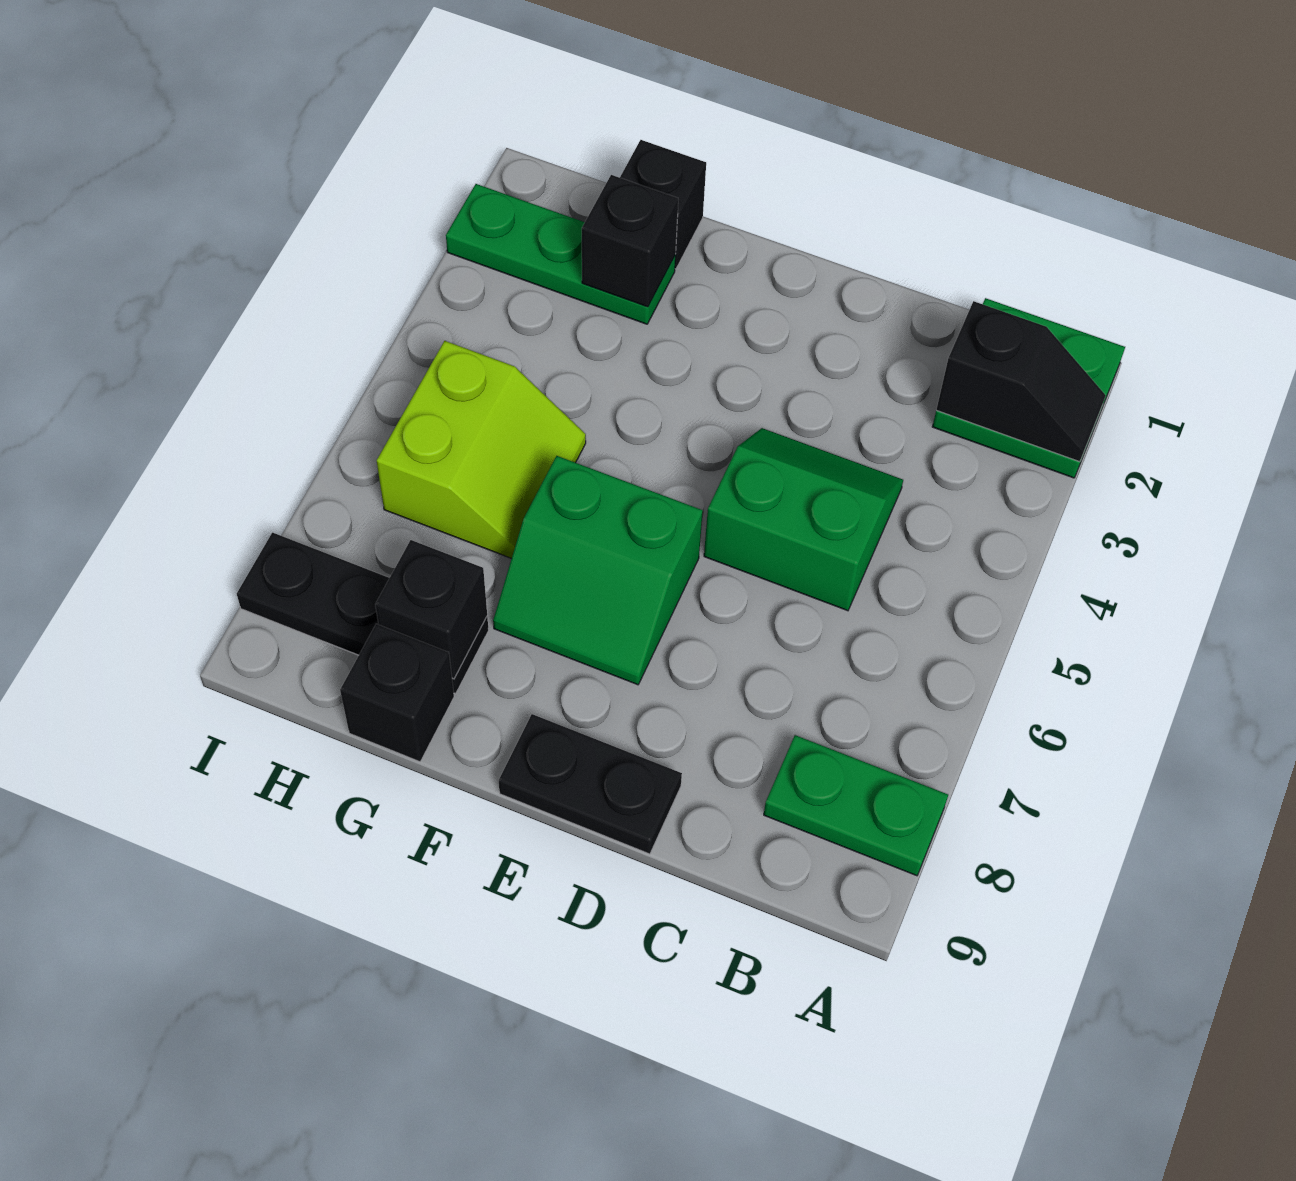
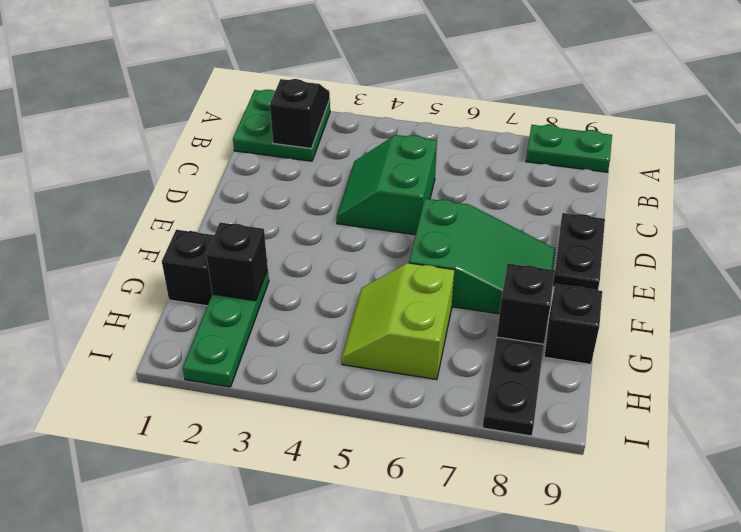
green plate A8:B8 level 1 -> green plate A8:A9 level 1
green slope E6:F7 level 1 top 6 -> green slope E6:F8 level 1 top 6
lime slope G5:H6 level 1 top H -> lime slope G5:H6 level 1 top 6

